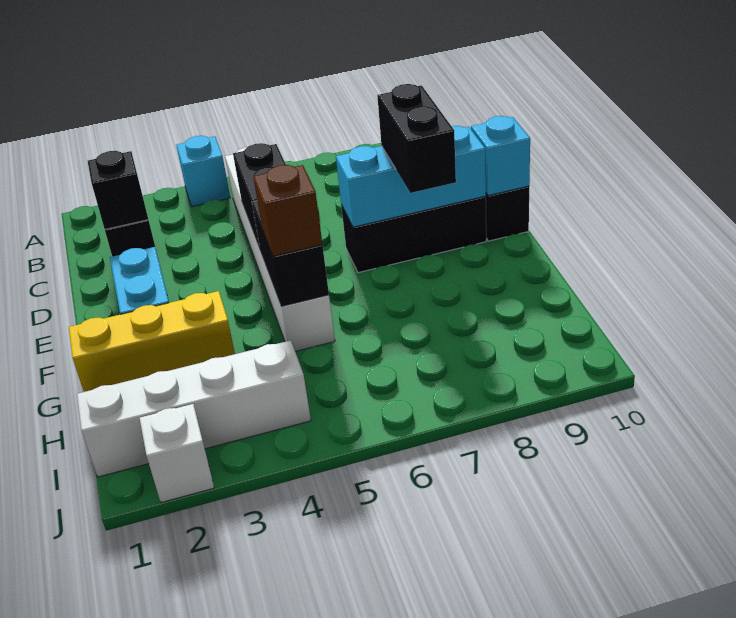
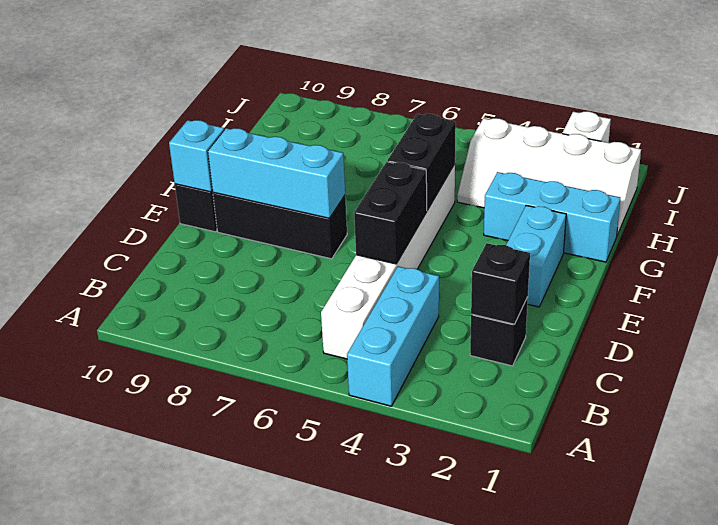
cyan brick A4 level 1 -> cyan brick A4:C4 level 1
black brick E8:F8 level 3 -> none
yellow brick G1:G3 level 1 -> cyan brick G1:G3 level 1
brown brick G5 level 3 -> none

